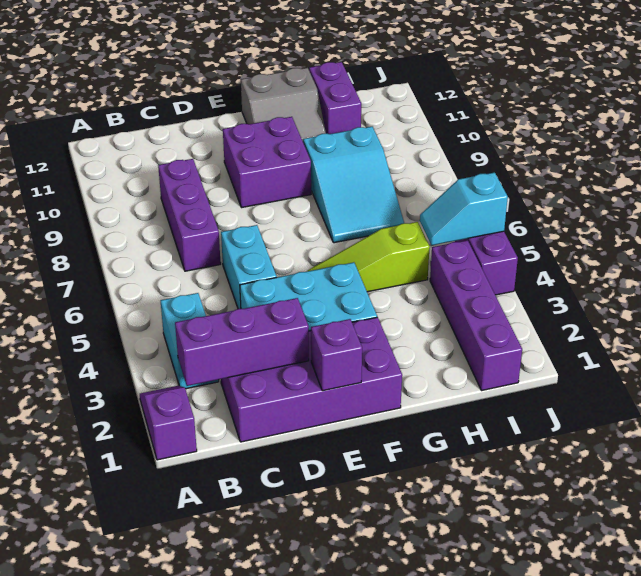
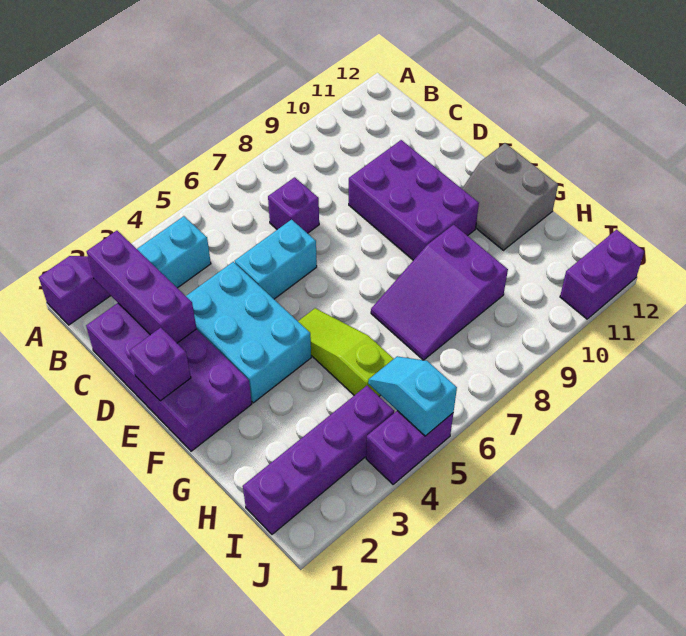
purple brick C7:C9 level 1 -> purple brick C7 level 1
purple brick E9:F10 level 1 -> purple brick D9:F10 level 1
cyan slope G7:H9 level 1 top 9 -> purple slope G7:H9 level 1 top 9
purple brick H11:H12 level 1 -> purple brick J11:J12 level 1

